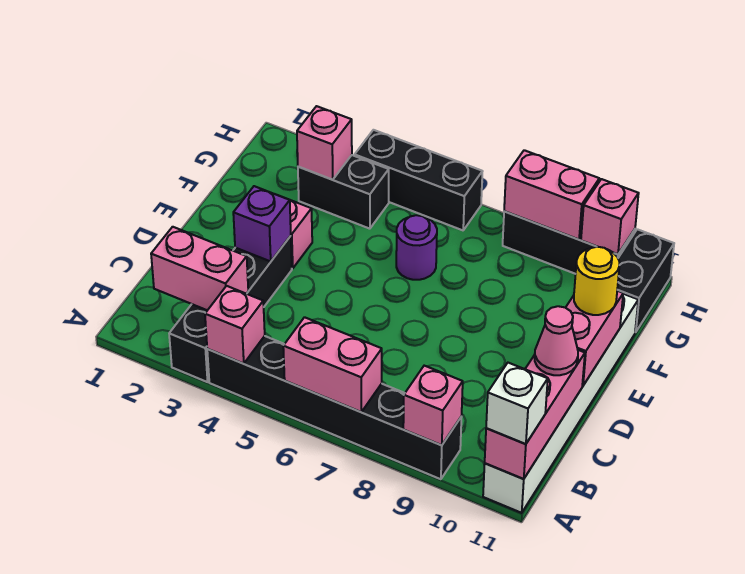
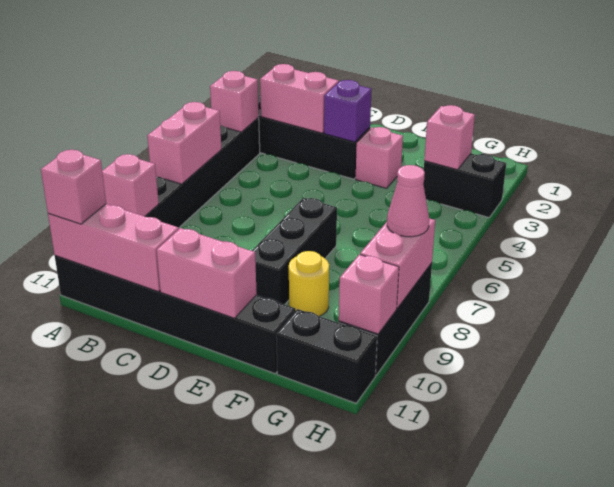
white brick A11:F11 level 1 -> black brick A11:F11 level 1
white brick A11 level 3 -> pink brick A11 level 3
pink brick B2:B3 level 2 -> pink brick B3:C3 level 2
pink cone C11 level 3 -> pink cone H8 level 3
yellow round brick E11 level 3 -> yellow round brick F9 level 1
purple round brick F6 level 1 -> none
black brick G3:G4 level 1 -> black brick G3:H3 level 1
black brick H4:H6 level 1 -> black brick E7:E9 level 1

